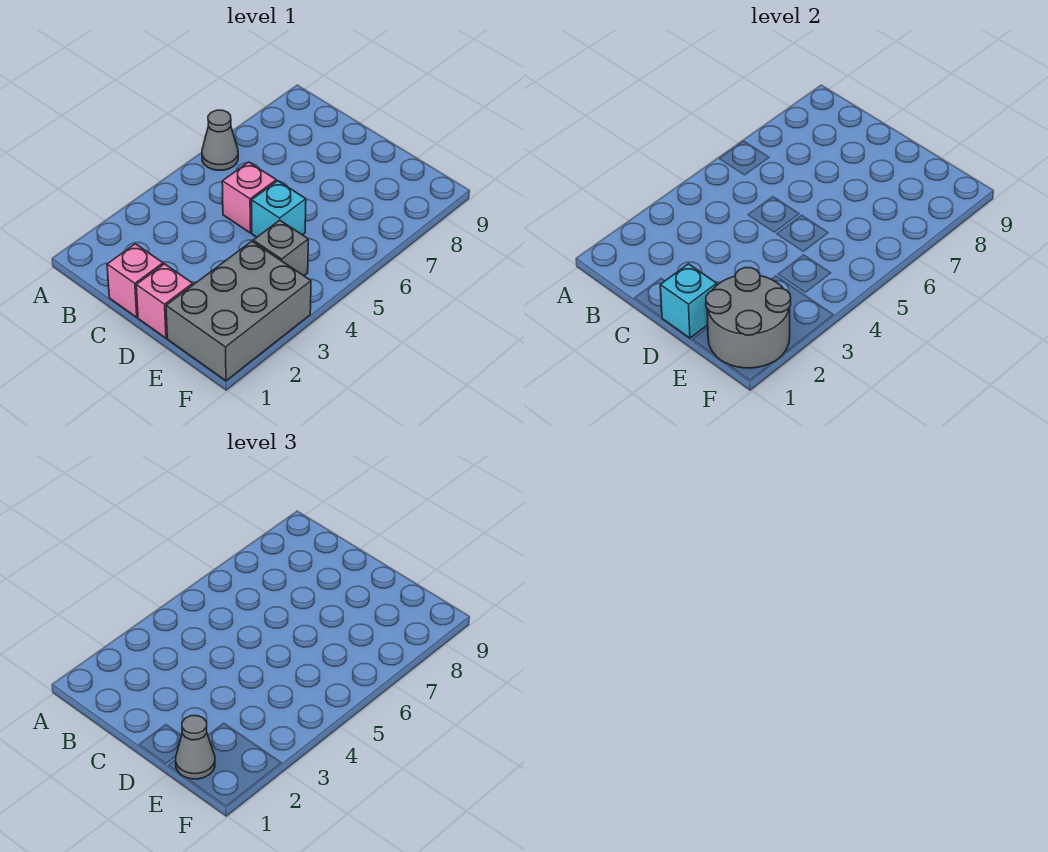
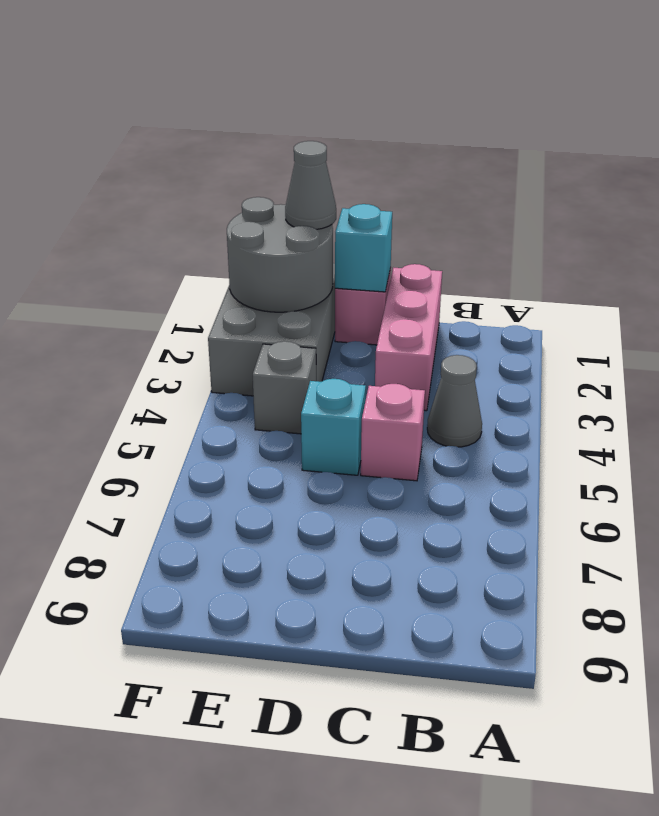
grey cone A6 level 1 -> grey cone B4 level 1
pink brick C1 level 1 -> pink brick C1:C3 level 1

